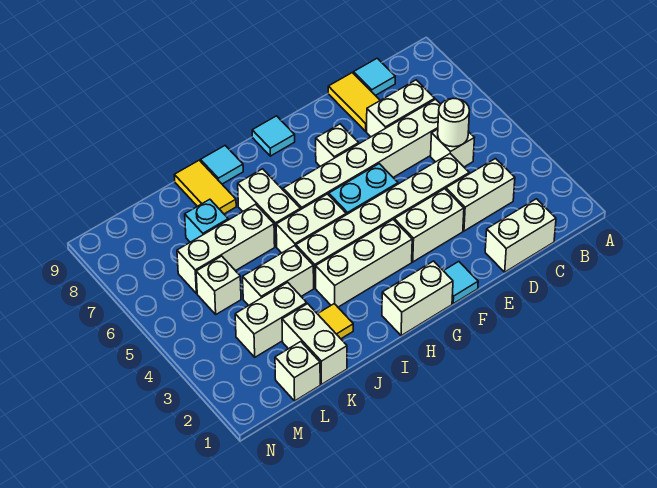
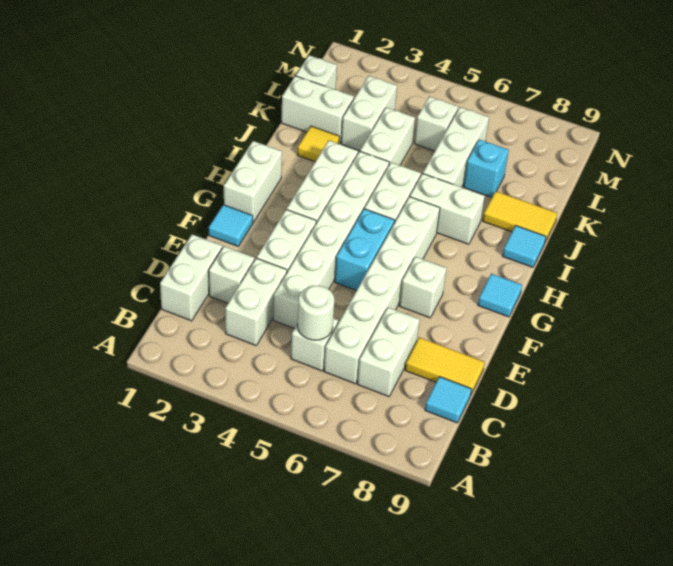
none -> white brick D2 level 1

